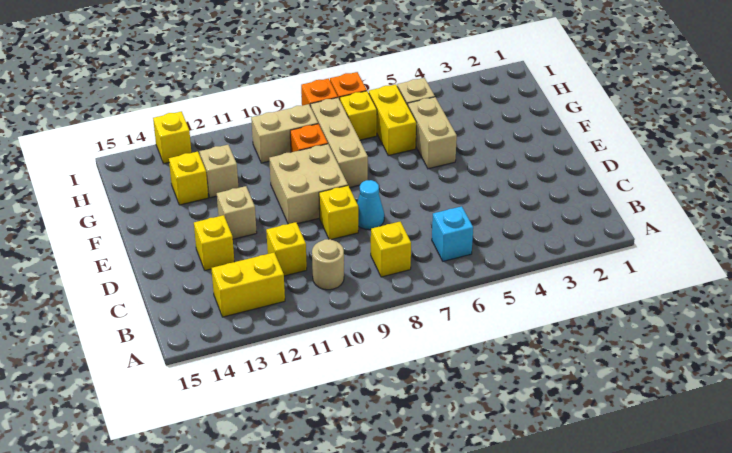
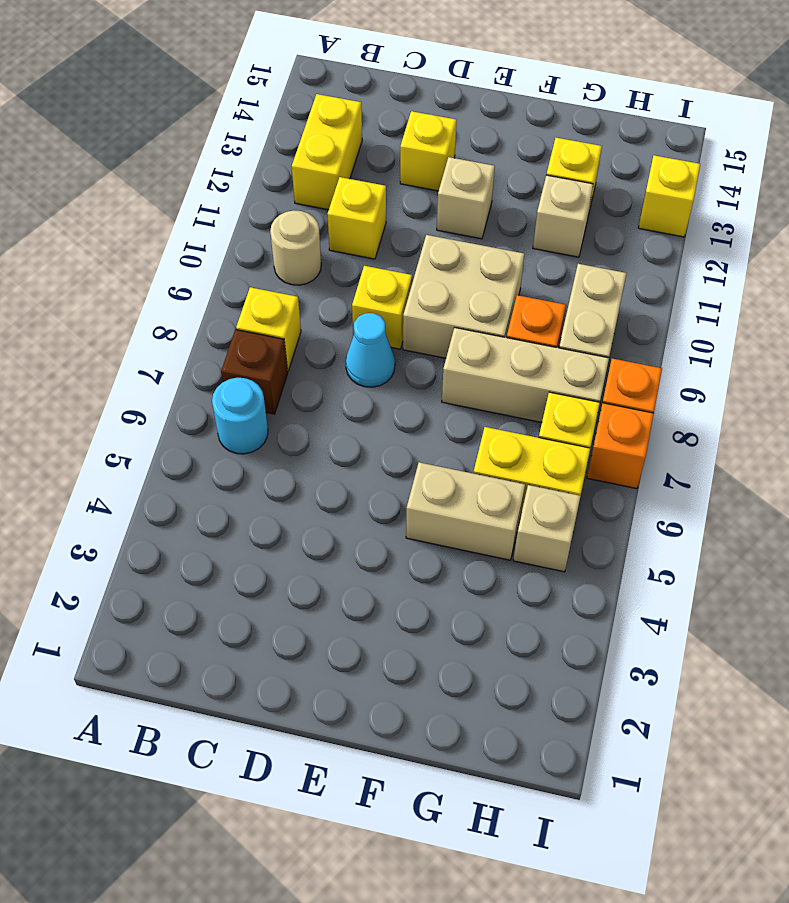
cyan brick B6 level 1 -> cyan round brick B6 level 1
none -> brown brick B7 level 1

